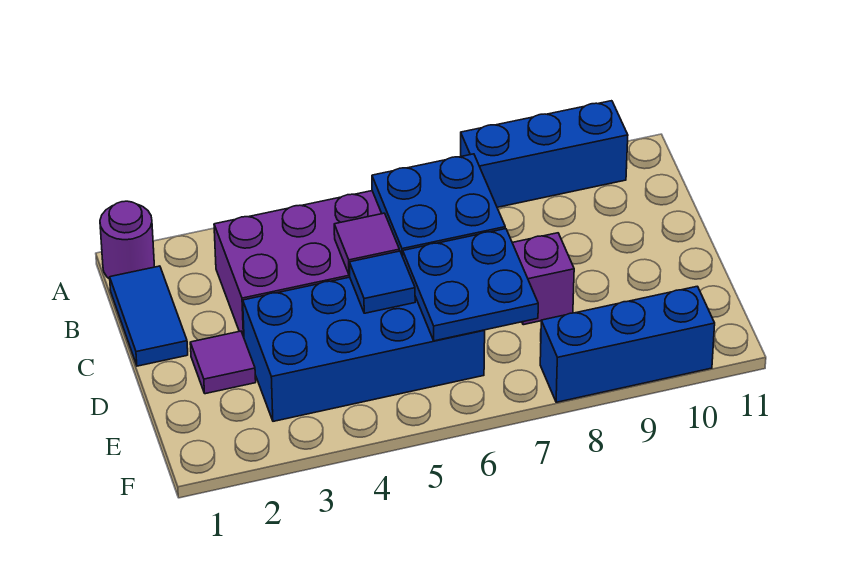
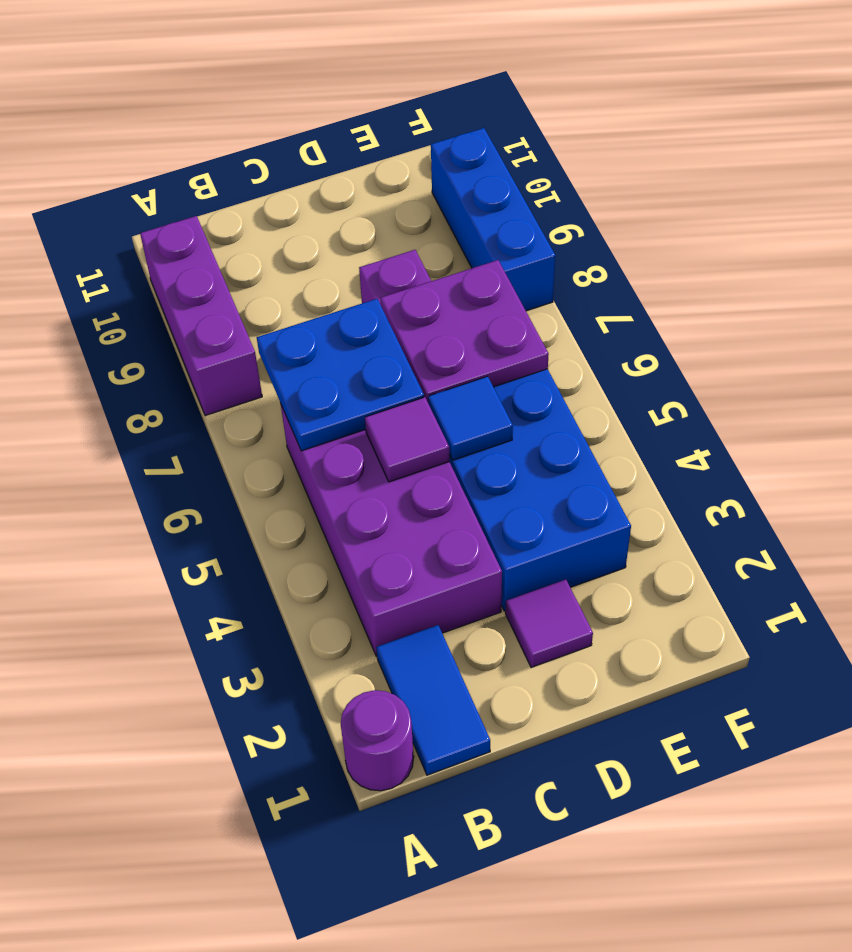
blue brick A8:A10 level 1 -> purple brick A8:A10 level 1
blue tile B1:C1 level 1 -> blue tile B1:B2 level 1
blue plate D6:E7 level 2 -> purple plate D6:E7 level 2

